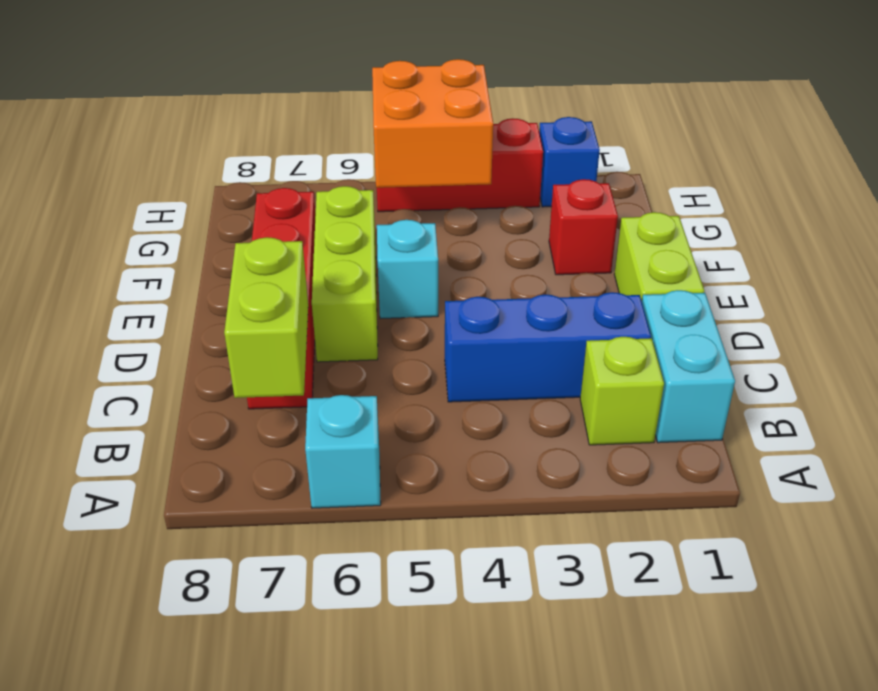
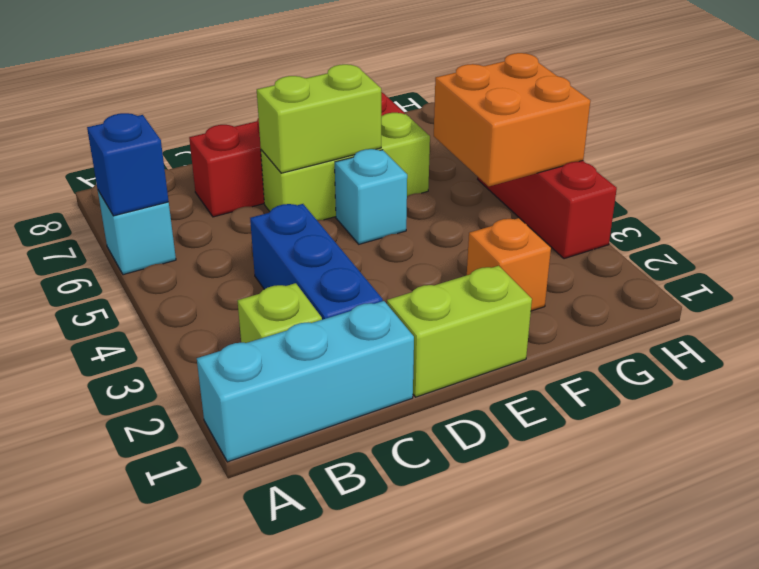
cyan brick B1:C1 level 1 -> cyan brick A1:C1 level 1
lime brick B7:C7 level 2 -> lime brick D6:E6 level 2
red brick F2 level 1 -> orange brick F2 level 1
blue brick H2 level 1 -> blue brick A6 level 2

